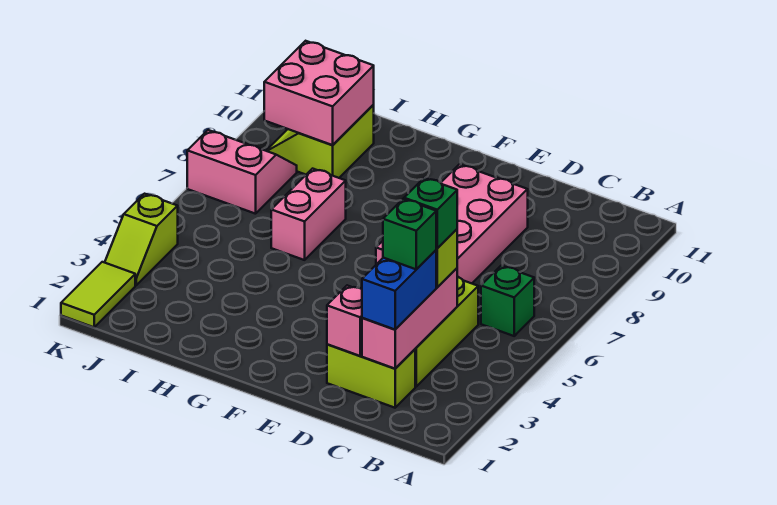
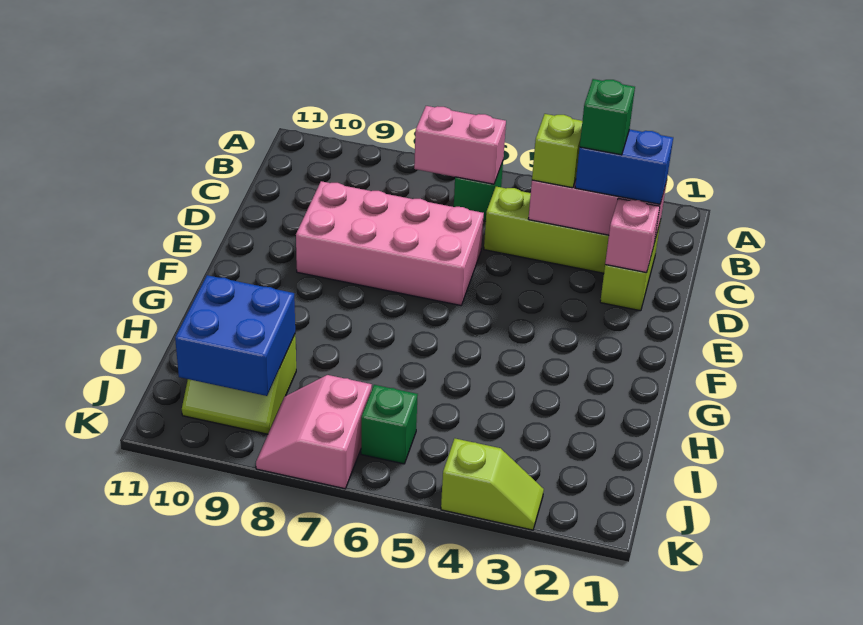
green brick C4 level 4 -> green brick J6 level 1
pink brick H6:H7 level 1 -> pink brick B6:B7 level 2
pink brick I9:J10 level 2 -> blue brick I9:J10 level 2
lime tile K1:K2 level 1 -> none

